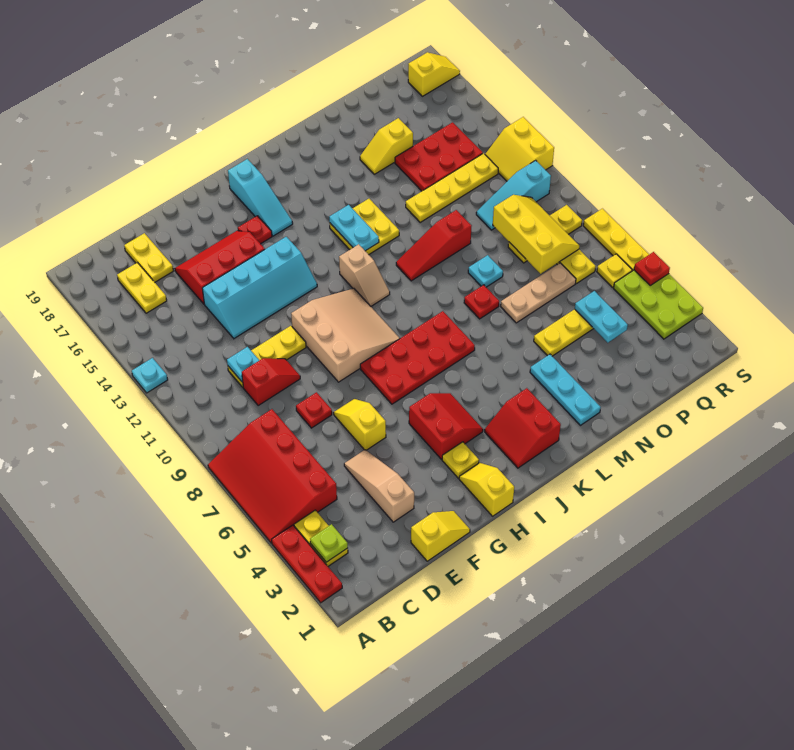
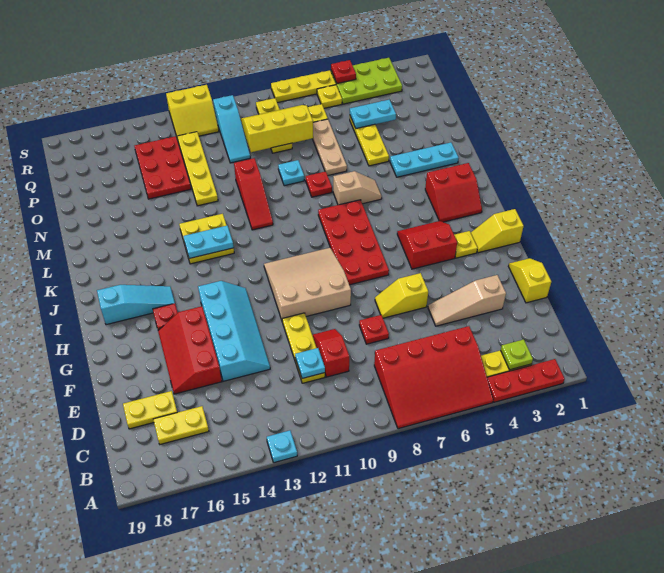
tan slope J11:J12 level 1 top 12 -> tan slope L6:L7 level 1 top 7
yellow slope N16:O16 level 1 top O -> none
yellow slope R18:S18 level 1 top R -> none

